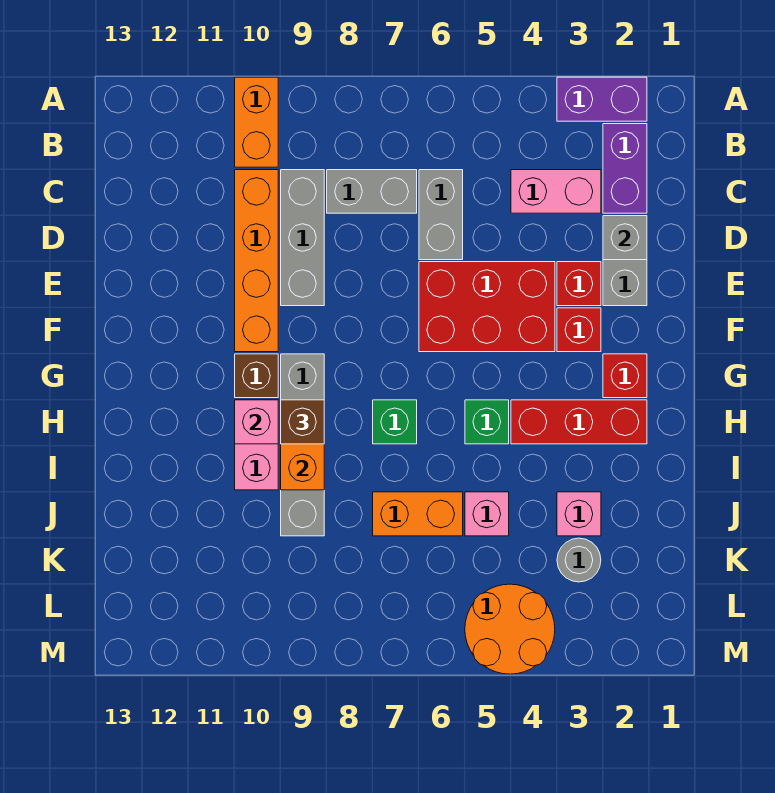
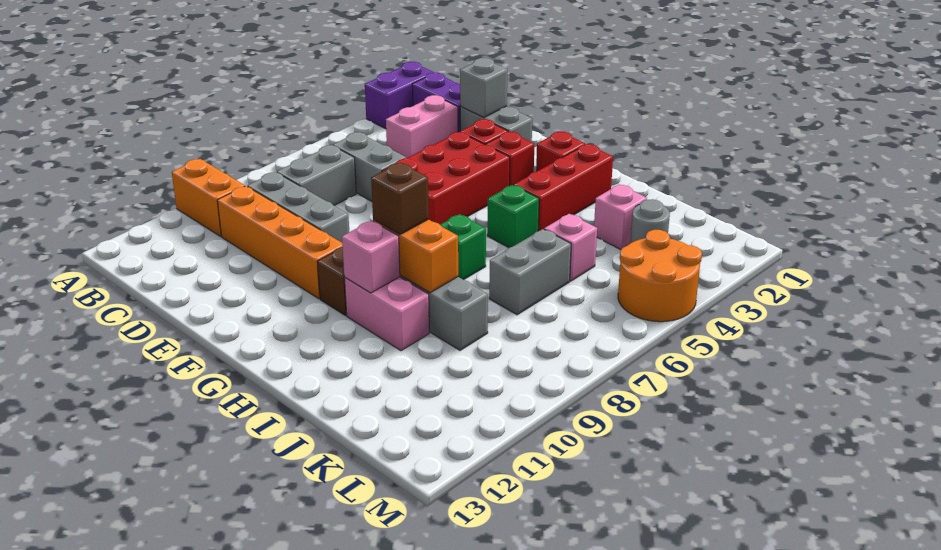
orange brick J6:J7 level 1 -> grey brick J6:J7 level 1

